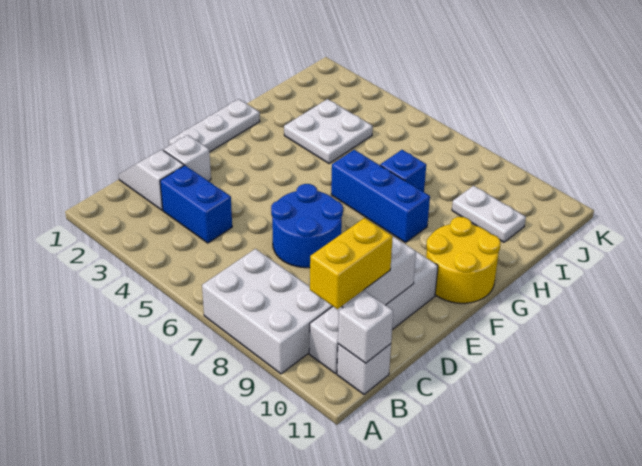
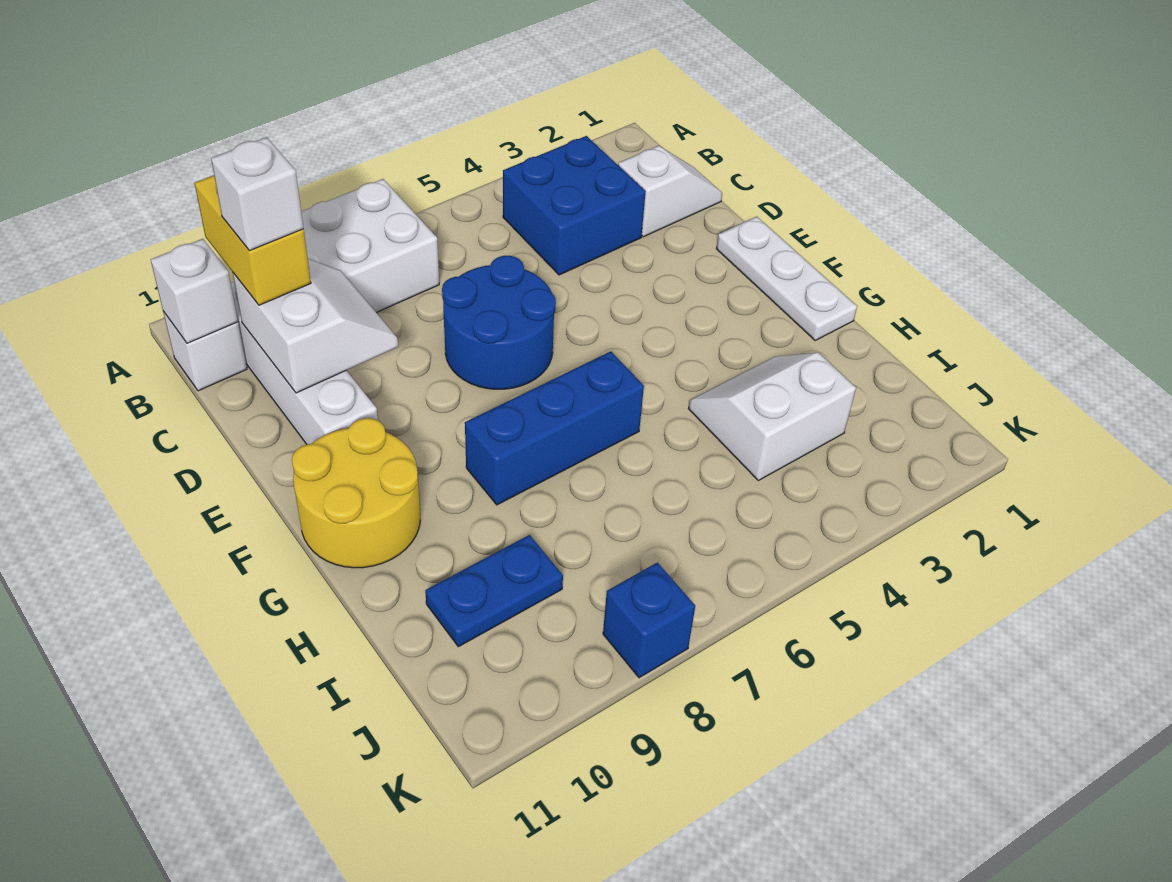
blue brick C3:C4 level 1 -> blue brick B3:C4 level 1
white brick D2 level 1 -> white brick C10 level 4
white plate H3:I4 level 1 -> white slope H3:I4 level 1 top I
blue brick H7 level 1 -> blue brick K8 level 1
white plate I9:I10 level 1 -> blue plate I9:I10 level 1

